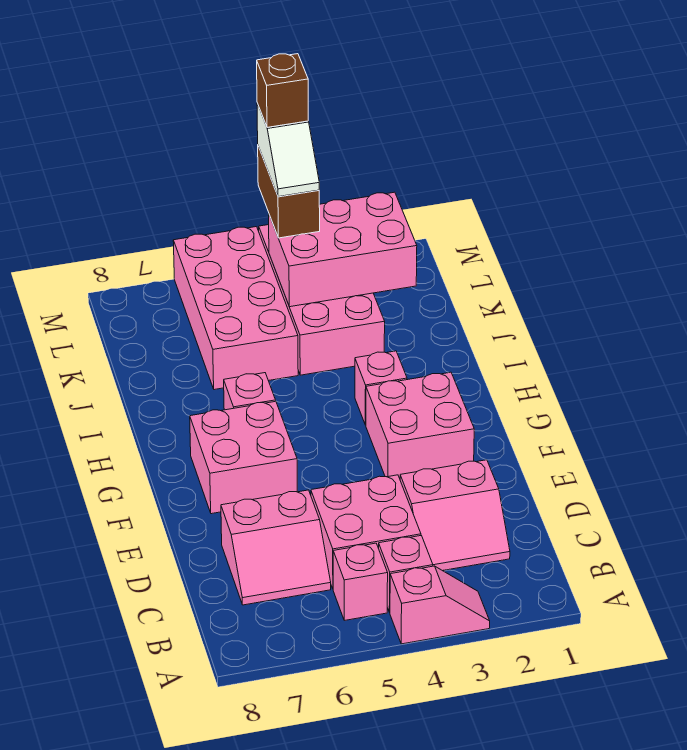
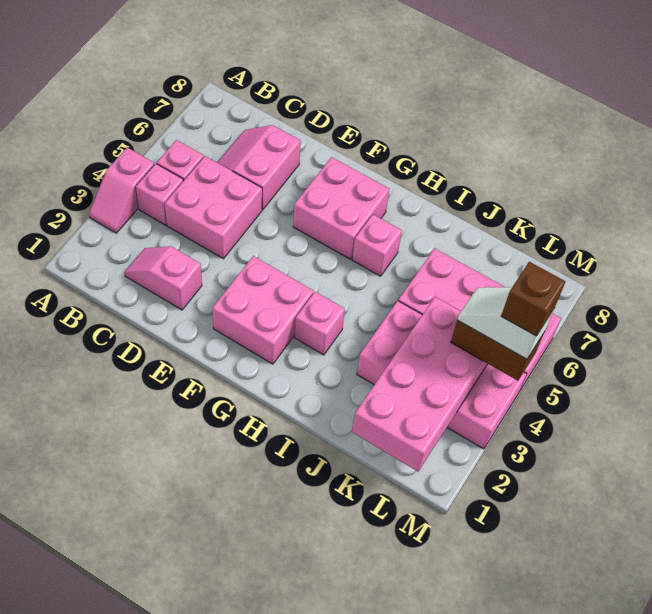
pink slope C2:D3 level 1 top D -> pink slope C2:D2 level 1 top D
pink brick K2:L4 level 2 -> pink brick K1:L4 level 2

